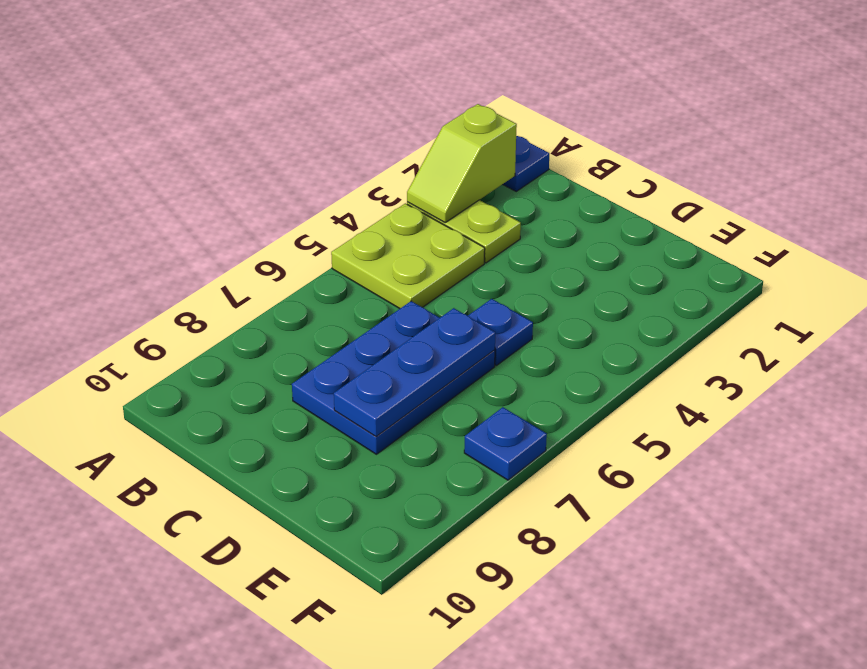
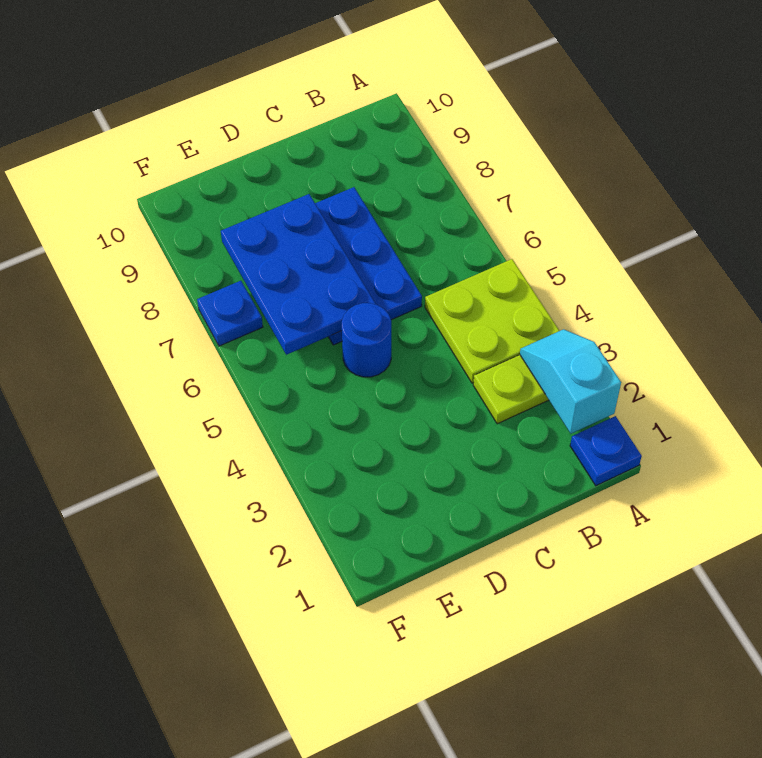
lime slope A2:A3 level 2 top 2 -> cyan slope A2:A3 level 2 top 2
blue plate D5 level 1 -> blue round brick D5 level 1
blue plate D6:D8 level 2 -> blue plate D6:E8 level 2

